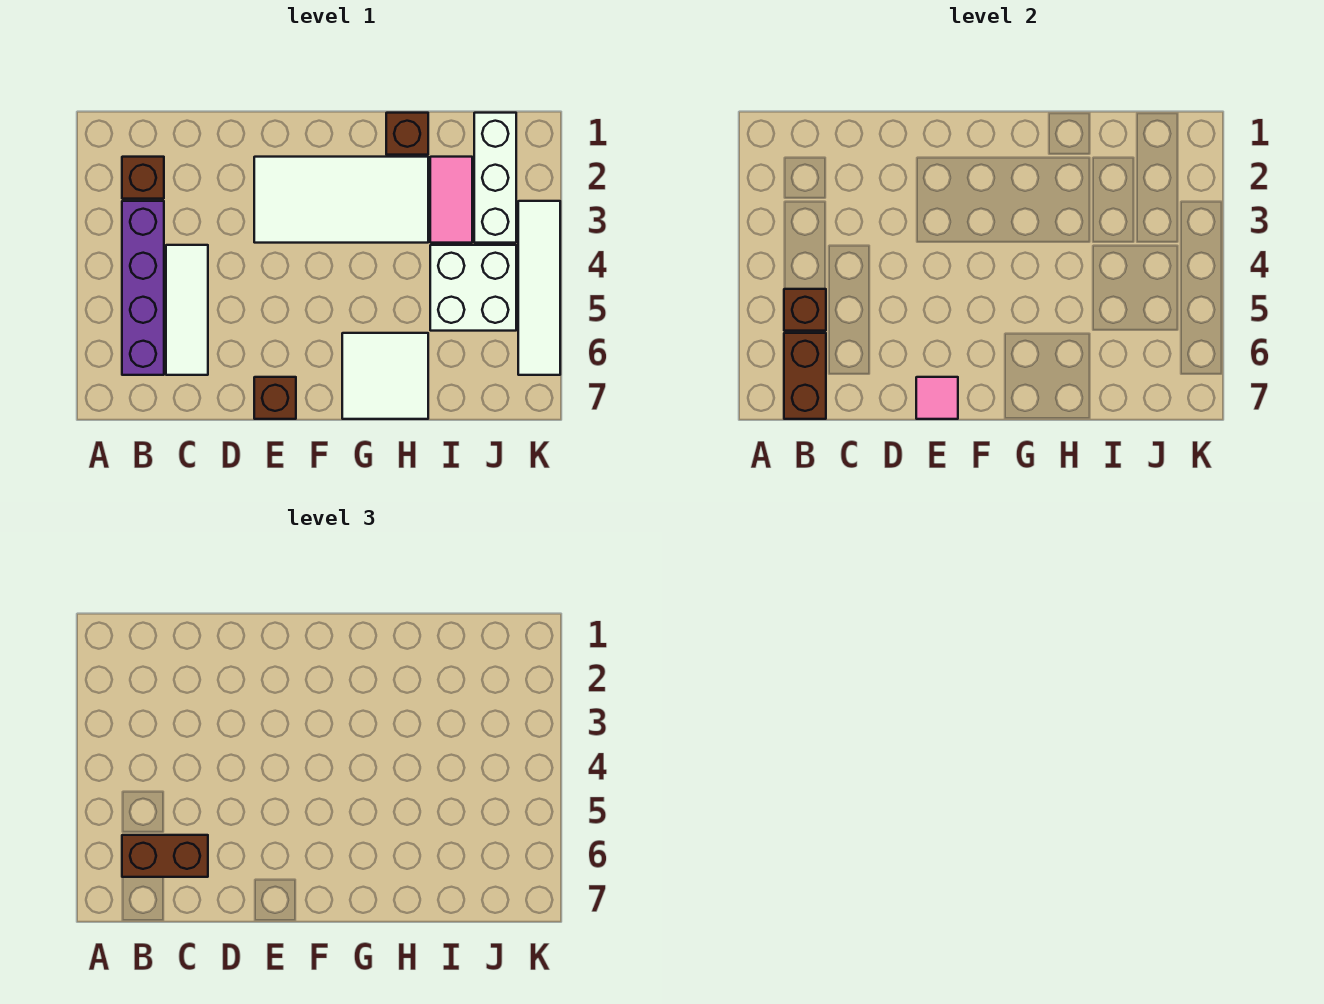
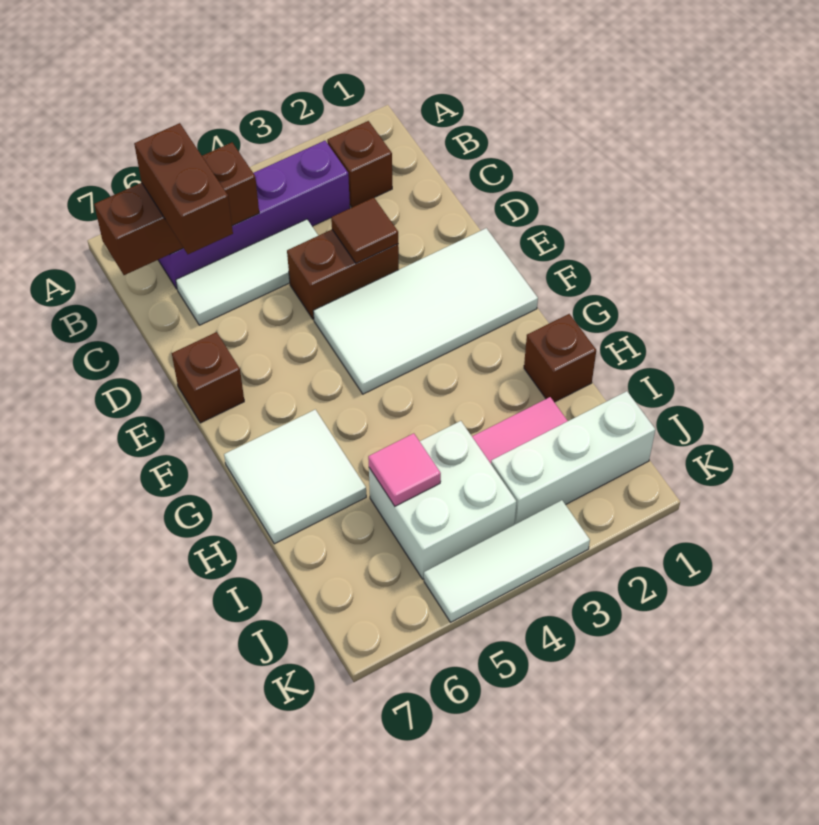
none -> brown brick D3:D4 level 1
none -> brown tile D3 level 2
white tile E2:H3 level 1 -> white tile E1:F4 level 1
pink tile E7 level 2 -> pink tile I5 level 2
white tile K3:K6 level 1 -> white tile K3:K5 level 1

